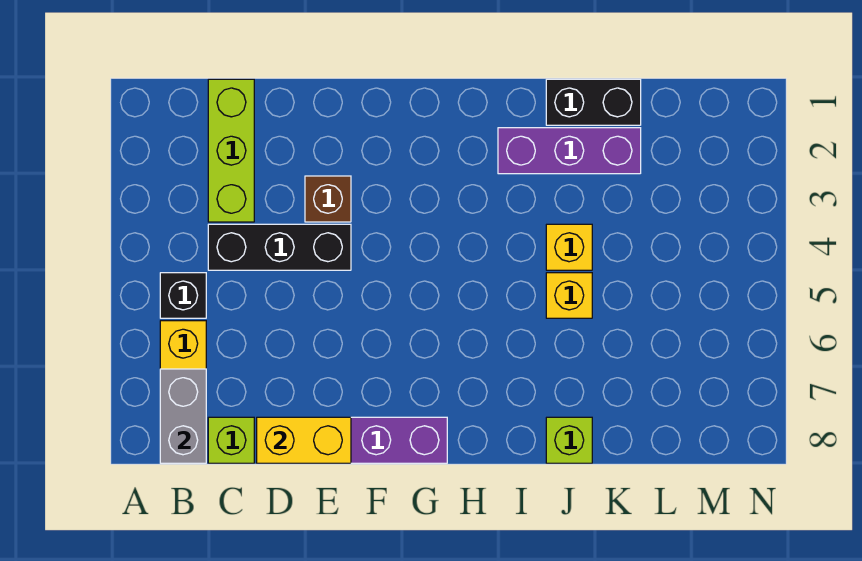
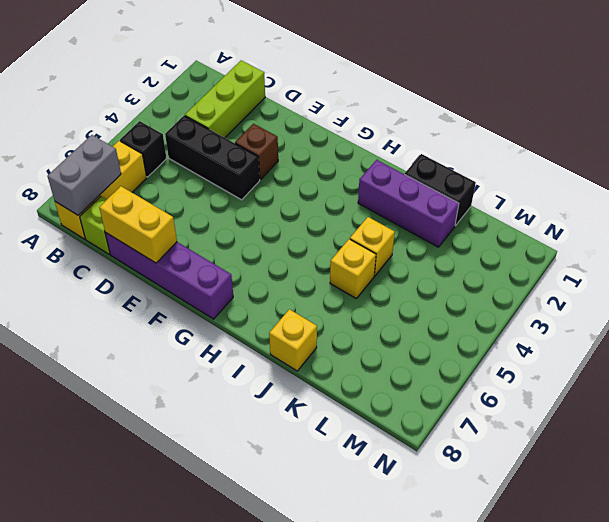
lime brick J8 level 1 -> yellow brick J8 level 1

